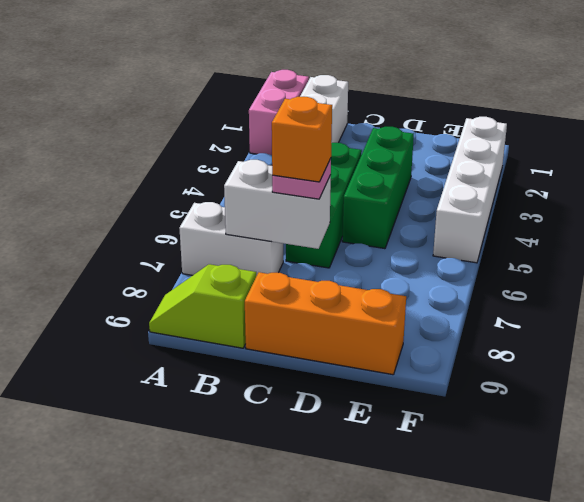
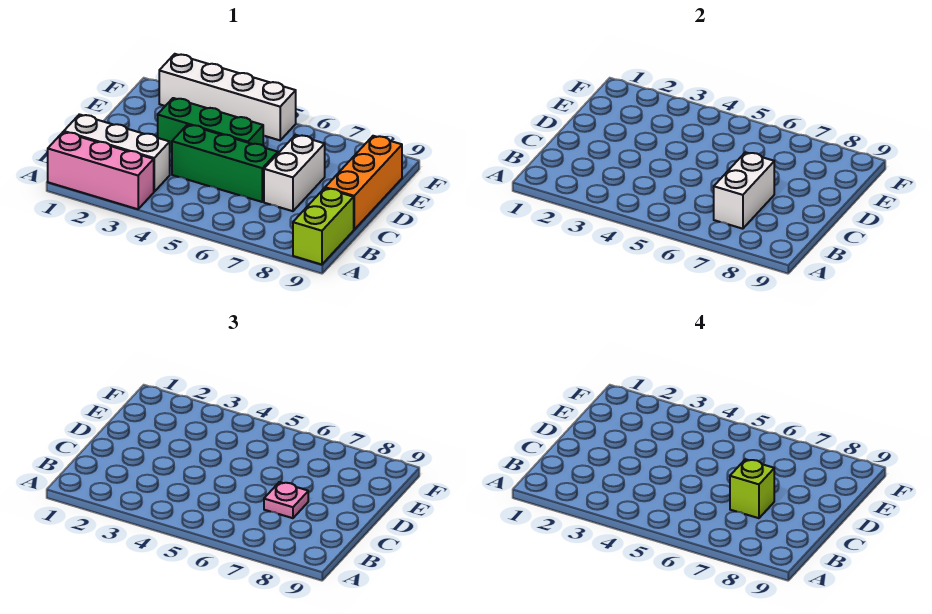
pink brick A1:A2 level 1 -> pink brick A1:A3 level 1
white brick A7:B7 level 1 -> white brick C7:D7 level 1
lime slope A9:B9 level 1 top B -> lime brick A9:B9 level 1
orange brick C7 level 4 -> lime brick C7 level 4

